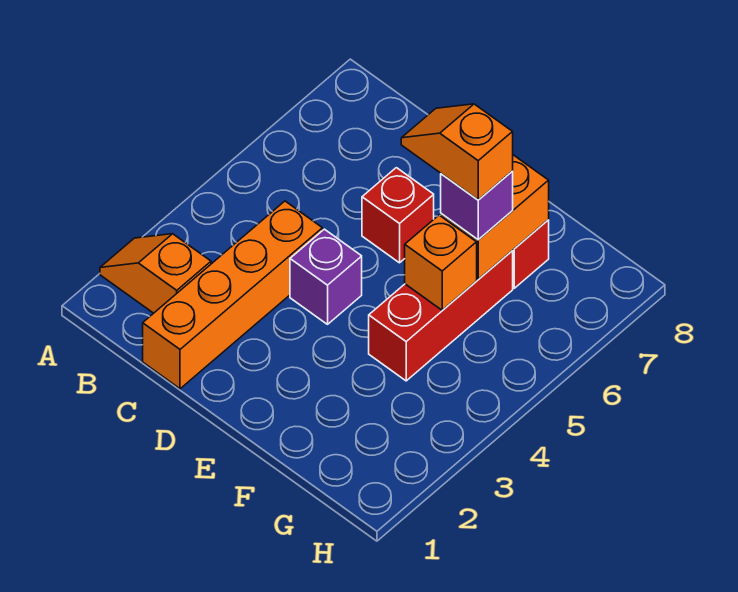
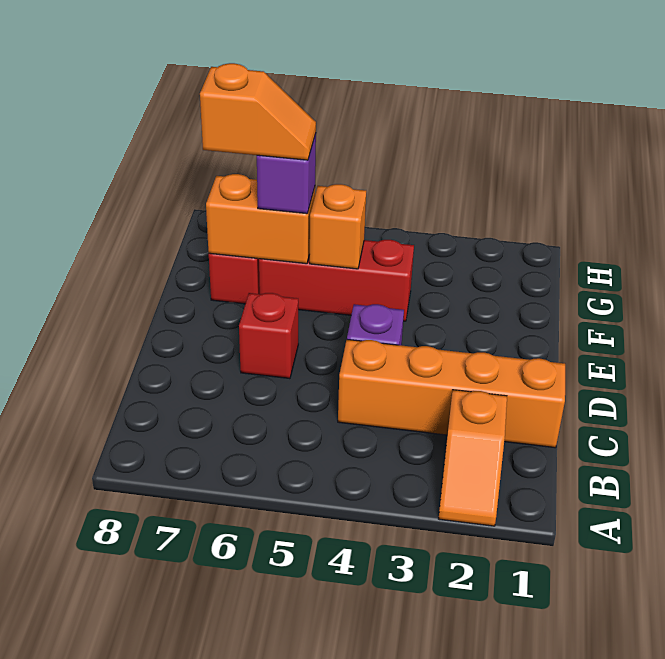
orange slope E6:F6 level 4 top F -> orange slope F6:F7 level 4 top 7

